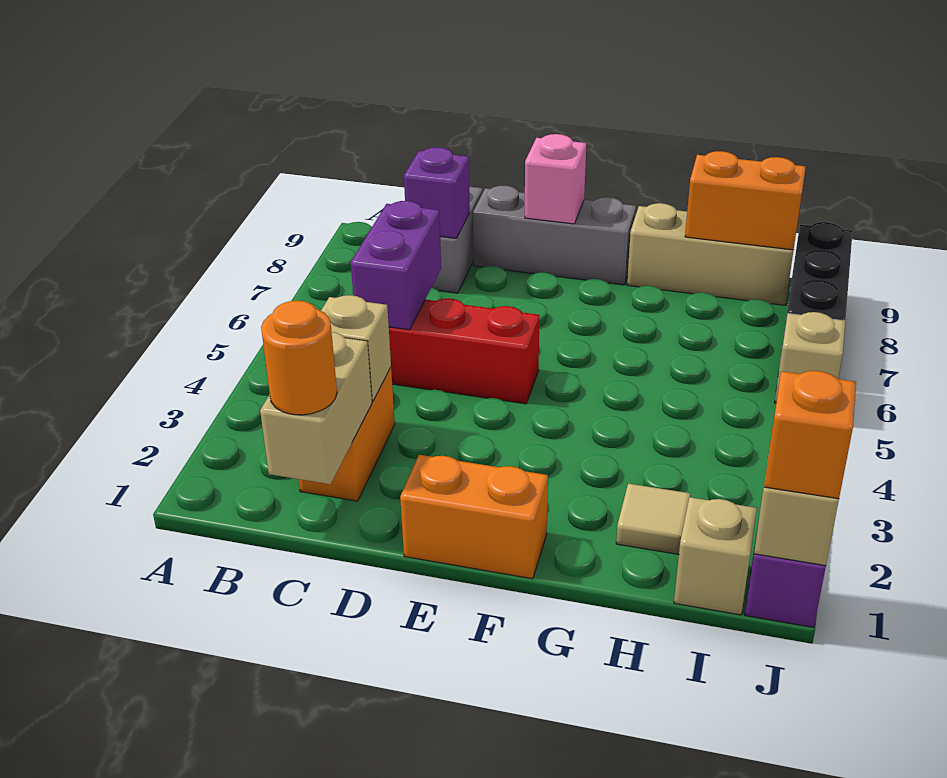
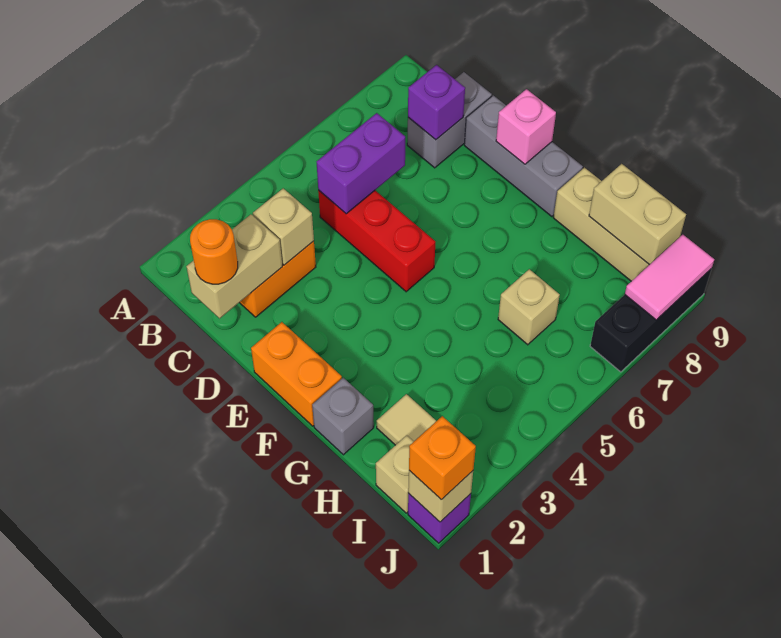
none -> grey brick G1 level 1
orange brick H9:I9 level 2 -> tan brick H9:I9 level 2
tan brick J6 level 1 -> tan brick H6 level 1
none -> pink tile J8:J9 level 2

